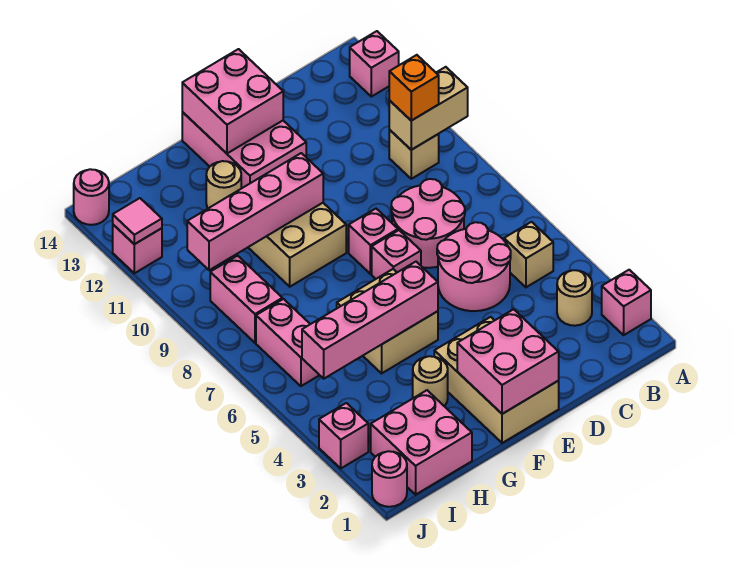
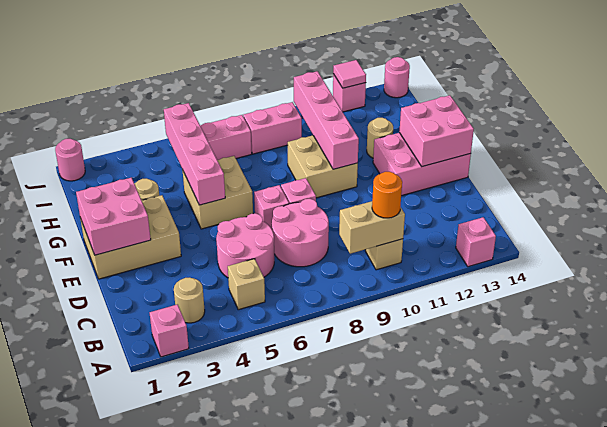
tan brick A10:B10 level 2 -> tan brick B9:B10 level 2
orange brick B10 level 3 -> orange round brick B10 level 3
pink brick H1:I2 level 1 -> none
pink brick J3 level 1 -> none

